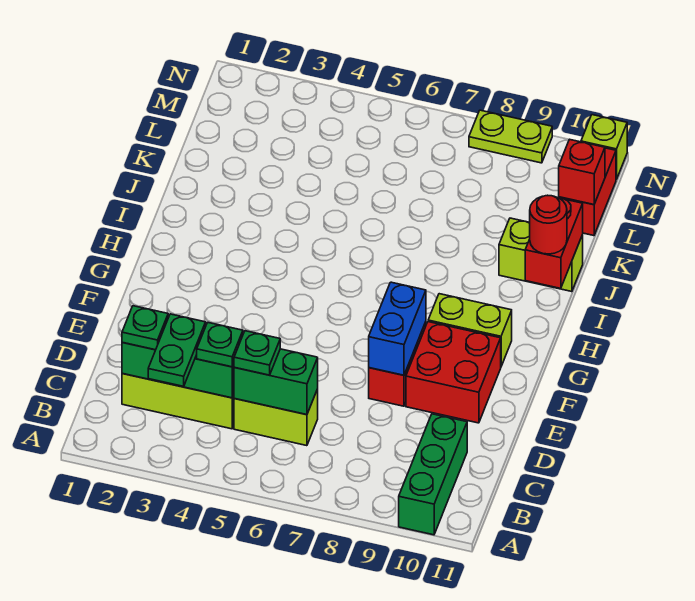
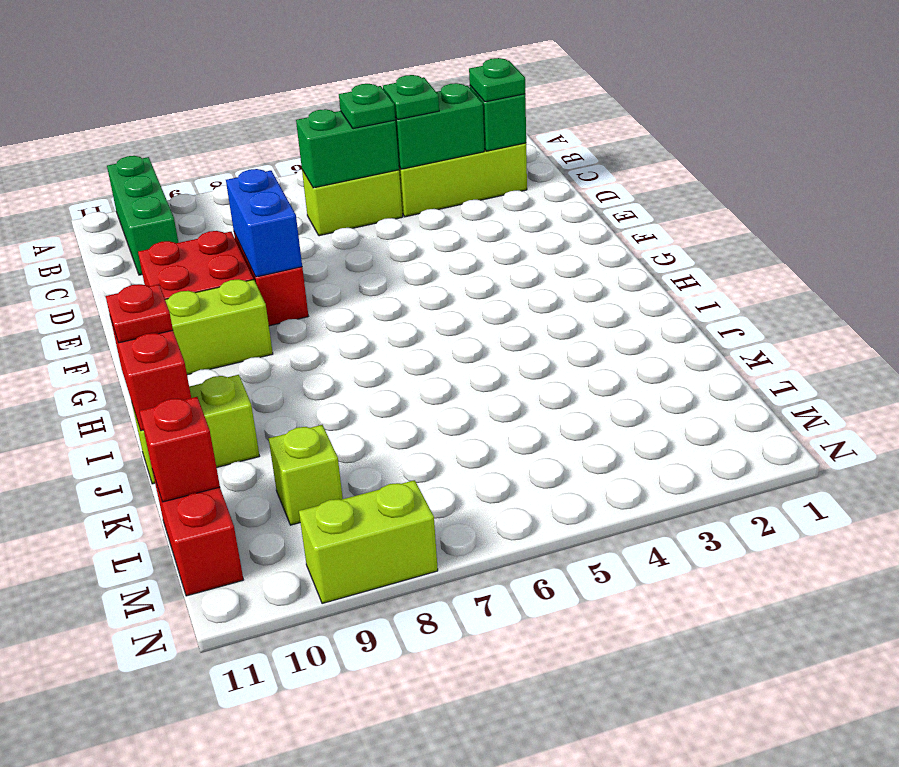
green plate B3:C3 level 3 -> none
red round brick I11 level 3 -> red plate I11 level 3
lime plate N8:N9 level 1 -> lime brick N8:N9 level 1
lime brick N11 level 1 -> lime brick L9 level 1

